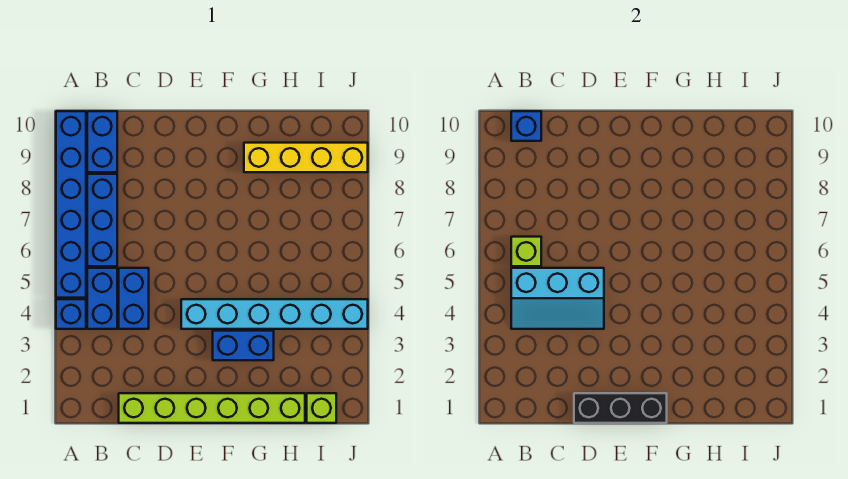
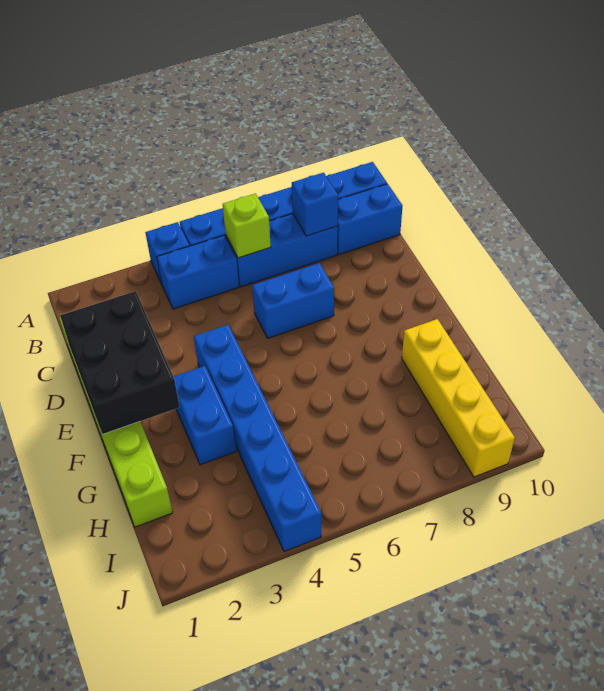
cyan slope B4:D5 level 2 top 5 -> none
blue brick B10 level 2 -> blue brick B8 level 2
blue brick C4:C5 level 1 -> blue brick D6:D7 level 1
black brick D1:F1 level 2 -> black brick D1:F2 level 2
cyan brick E4:J4 level 1 -> blue brick E4:J4 level 1
lime brick I1 level 1 -> none

